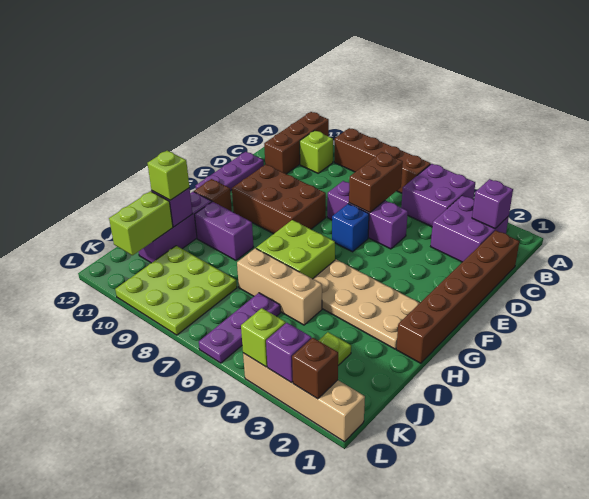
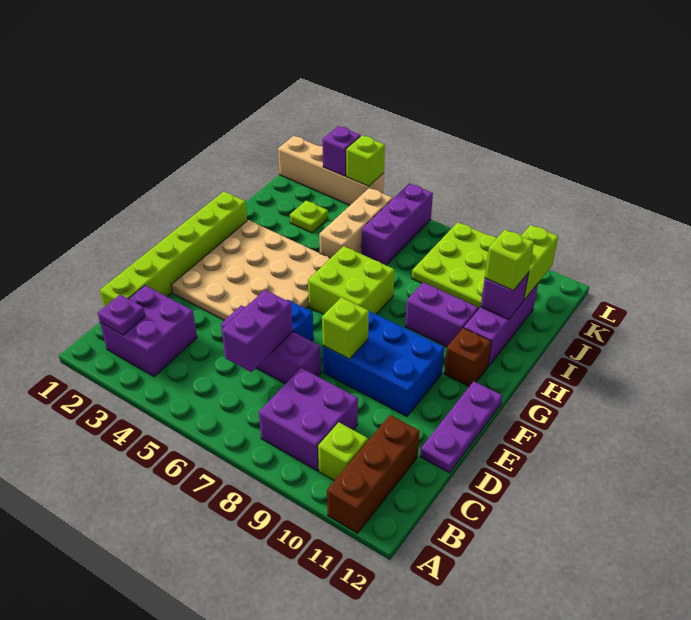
purple brick A4:B5 level 1 -> purple brick B8:C9 level 1
brown brick A6:A9 level 1 -> none
purple brick B2 level 2 -> purple plate B2 level 2
brown brick C1:H1 level 1 -> lime brick C1:H1 level 1
brown brick C6:D6 level 2 -> purple brick C6:D6 level 2
brown brick E8:F10 level 1 -> blue brick E8:F10 level 1
none -> lime brick E8 level 2
tan plate G2:H5 level 1 -> tan plate E2:H5 level 1
tan brick I5:I7 level 1 -> tan brick I5:K5 level 1
purple plate J6:L6 level 1 -> purple brick J6:L6 level 1
brown brick L2 level 2 -> none

